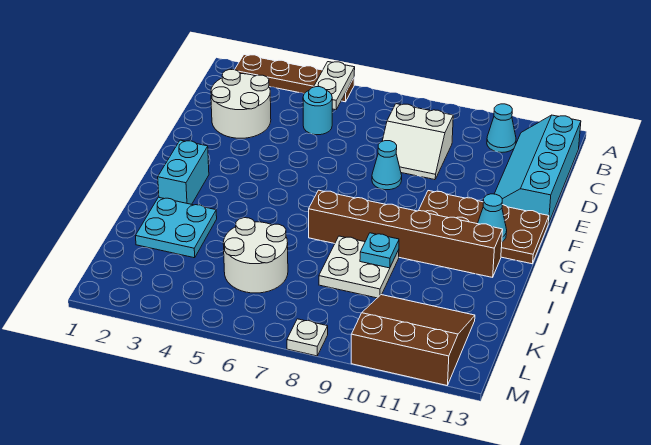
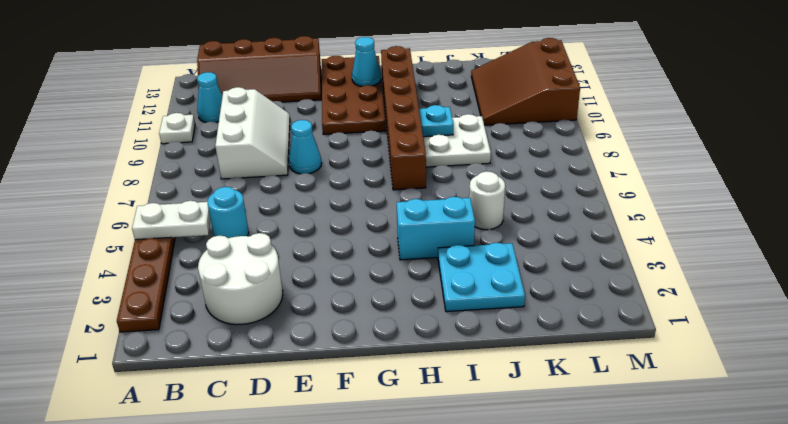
cyan slope B12:E13 level 1 top 13 -> brown slope B12:E13 level 1 top 13
white slope C8:D9 level 1 top C -> white slope C8:D10 level 1 top C
cyan brick G2:H2 level 1 -> cyan brick H4:I4 level 1
white round brick J5:K6 level 1 -> white round brick J5 level 1
white plate M8 level 1 -> white plate A10 level 1

